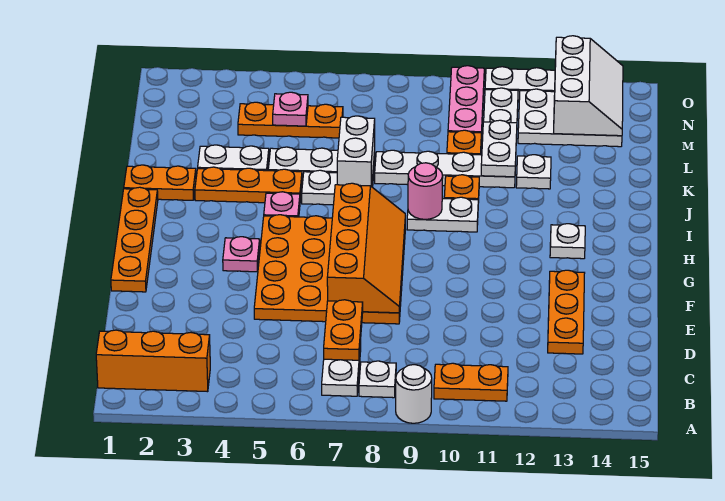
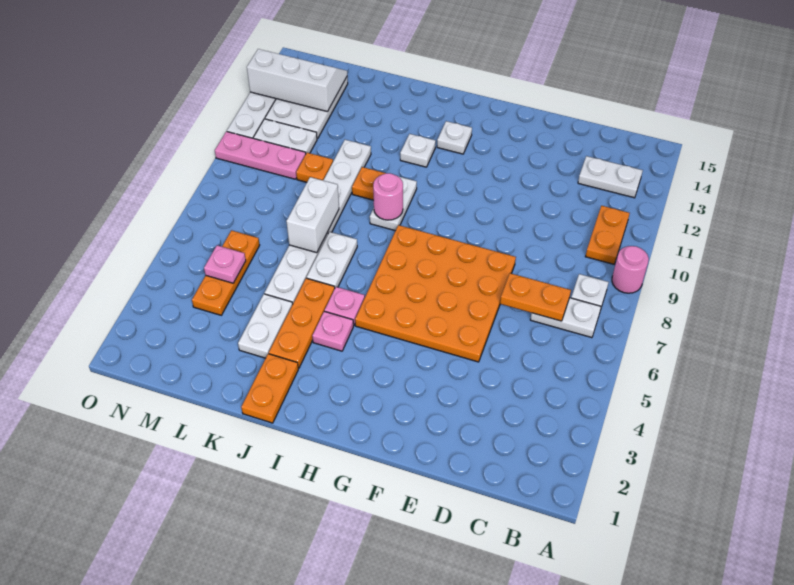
white round brick A9 level 1 -> pink round brick A9 level 1
orange brick B1:B3 level 1 -> none
orange plate D13:F13 level 1 -> none
orange slope E7:H8 level 2 top 7 -> none
orange plate F1:I1 level 1 -> none
pink plate G4 level 1 -> pink plate I4 level 1
white brick J7:K7 level 2 -> white brick K7:K8 level 2
white plate K11:L11 level 2 -> white plate B13:C13 level 1
white plate K12 level 1 -> white plate I12 level 1

